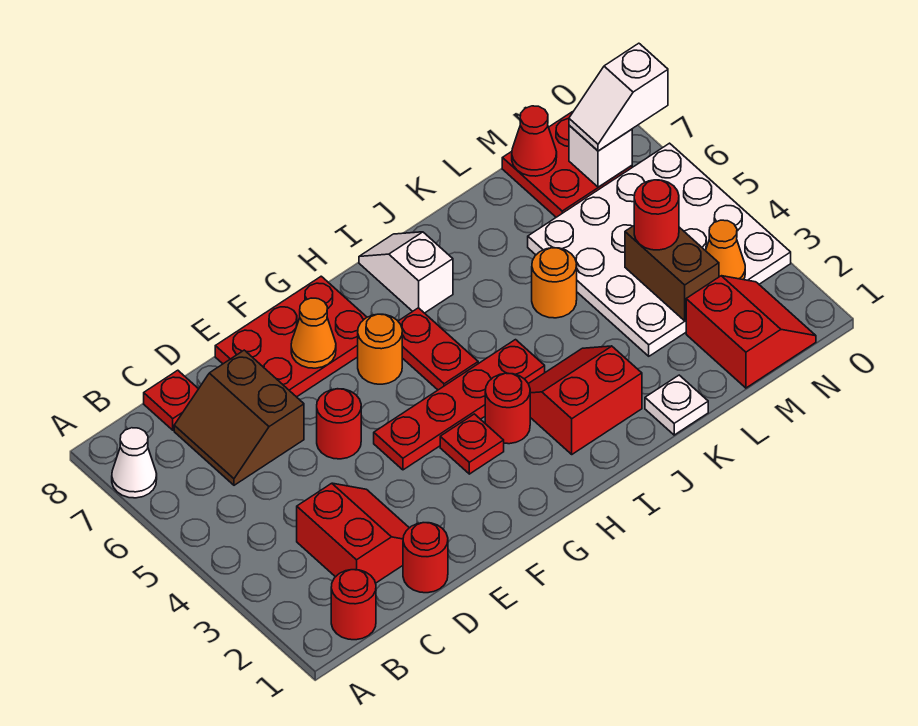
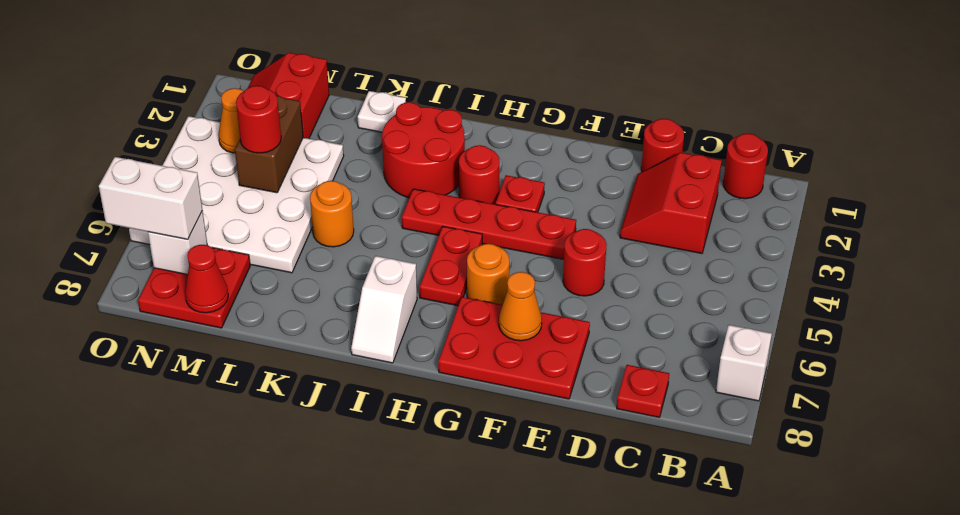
white cone A7 level 1 -> white brick A7 level 1
brown slope C6:D7 level 1 top D -> none
red slope I2:J3 level 1 top 2 -> red round brick I2:J3 level 1
white slope N7:O7 level 3 top O -> white brick N7:O7 level 3

